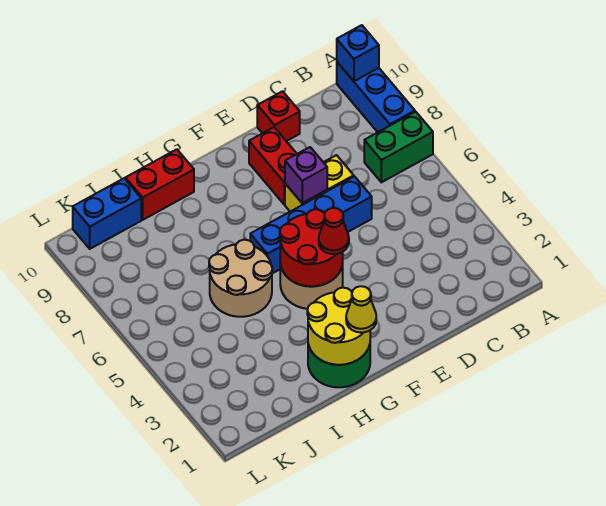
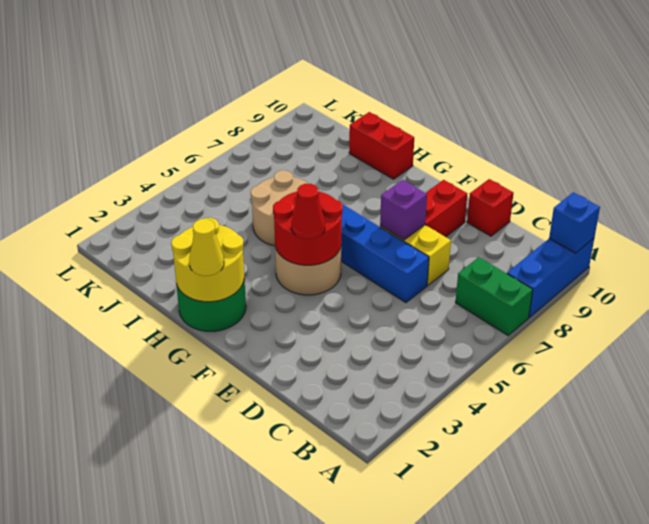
blue brick J10:K10 level 1 -> none

